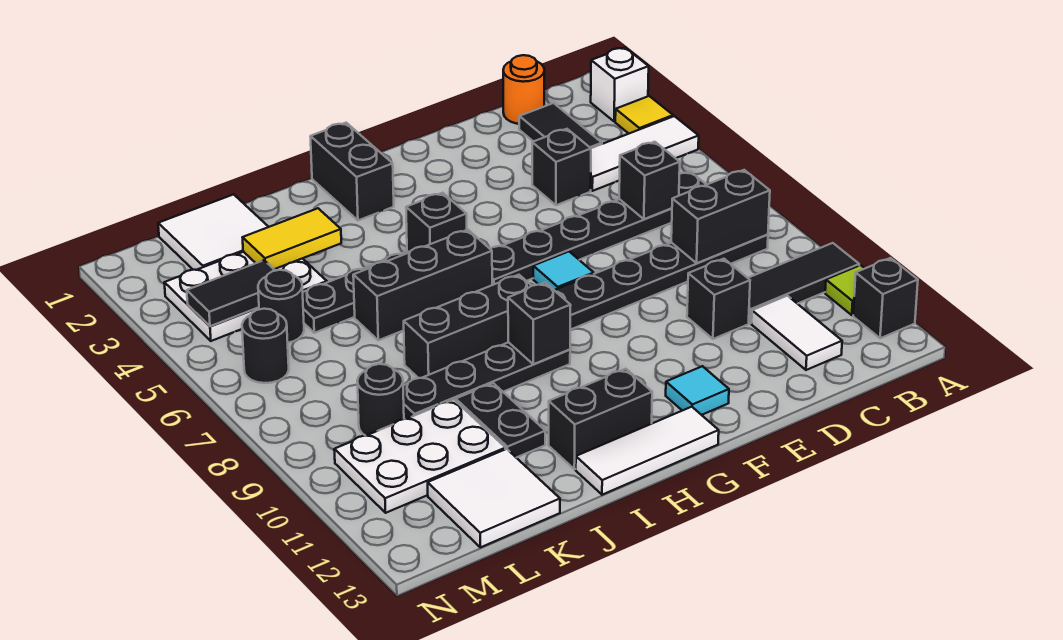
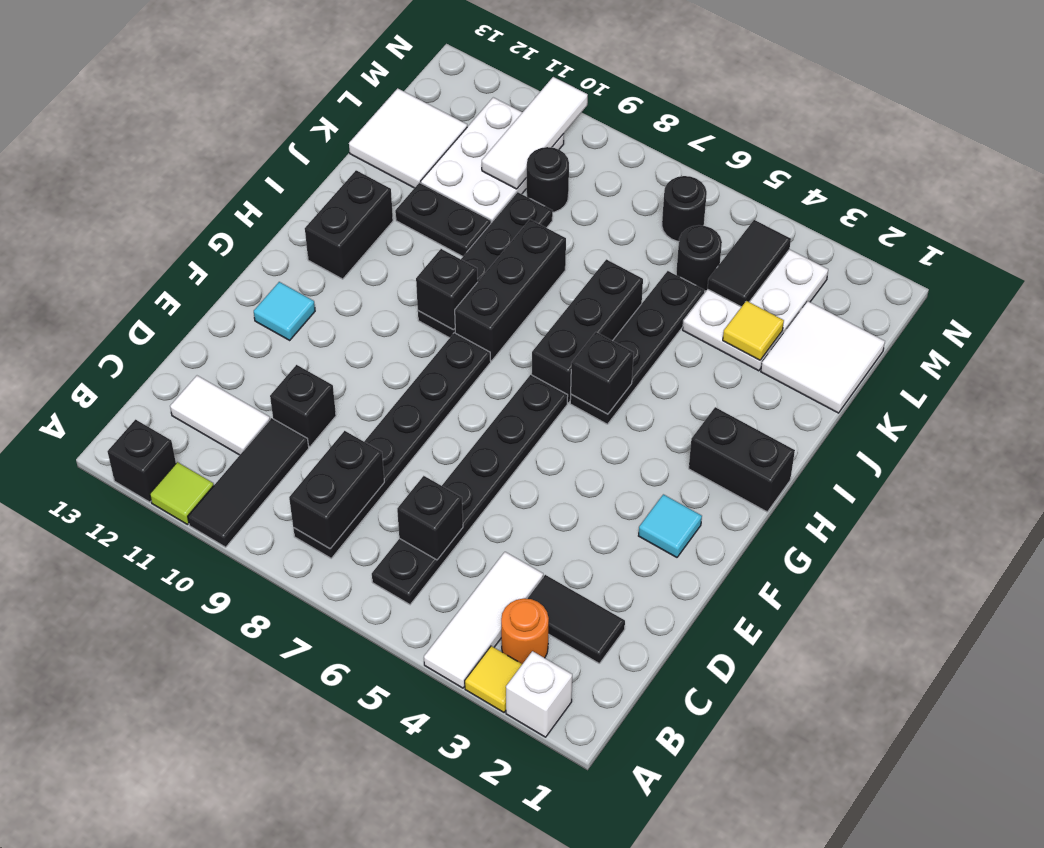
orange round brick C1 level 1 -> orange round brick B3 level 1
black brick D4 level 1 -> none
cyan tile F7 level 1 -> cyan tile F2 level 1
white tile G13:I13 level 1 -> white tile L10:N10 level 2
yellow tile J3:K3 level 2 -> yellow tile K3 level 2

